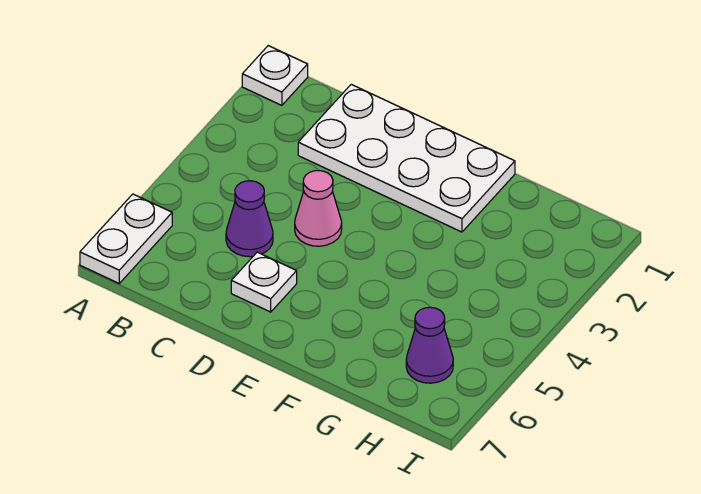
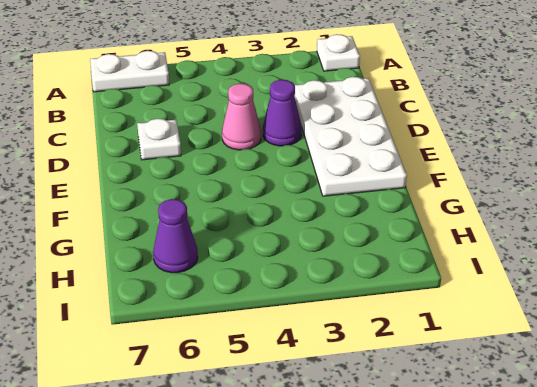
purple cone C5 level 1 -> purple cone D3 level 1

